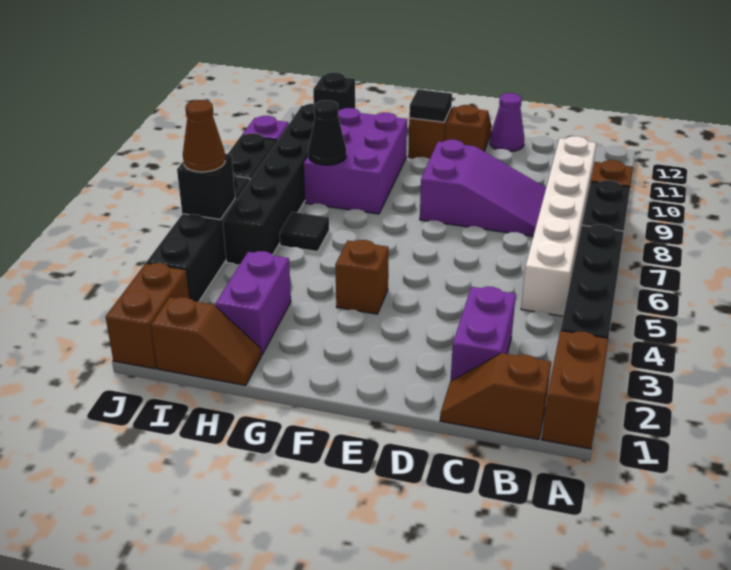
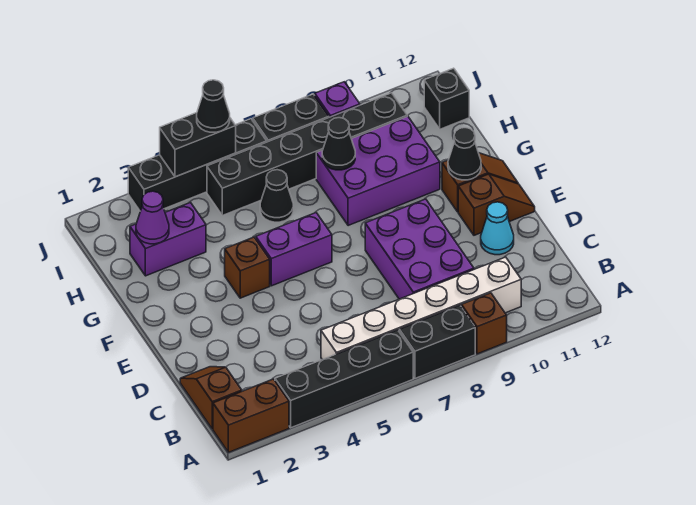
purple brick C2:C3 level 1 -> purple brick F5:F6 level 1
purple slope C8:E9 level 1 top E -> purple brick C8:E9 level 1
none -> cyan cone D11 level 1
purple cone D12 level 1 -> purple cone H2 level 2
black tile F11 level 2 -> black cone F11 level 2
brown slope H1:I1 level 1 top I -> none
black tile H6 level 1 -> black cone H6 level 1
brown brick J1:J2 level 1 -> none
black brick J5 level 2 -> black brick J4:J5 level 2
brown cone J5 level 3 -> black cone J5 level 3

